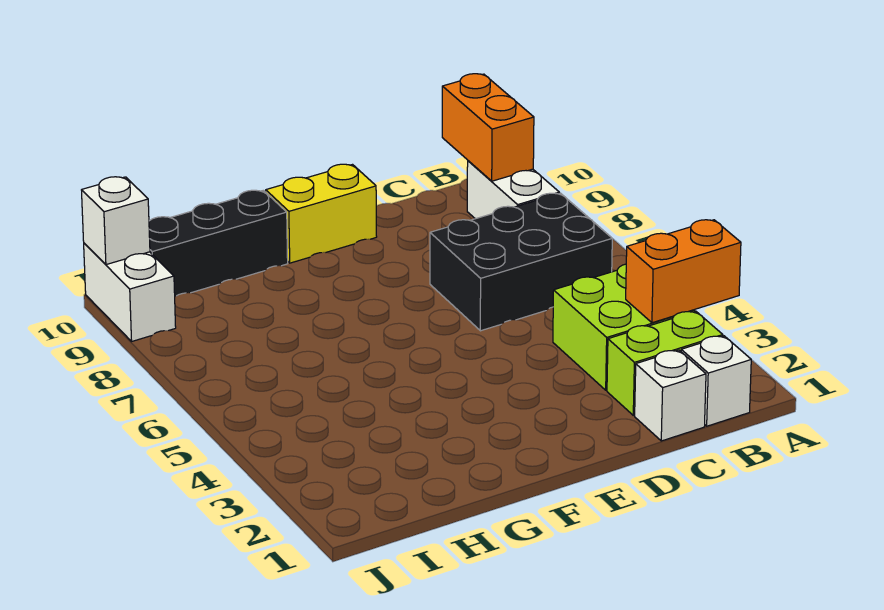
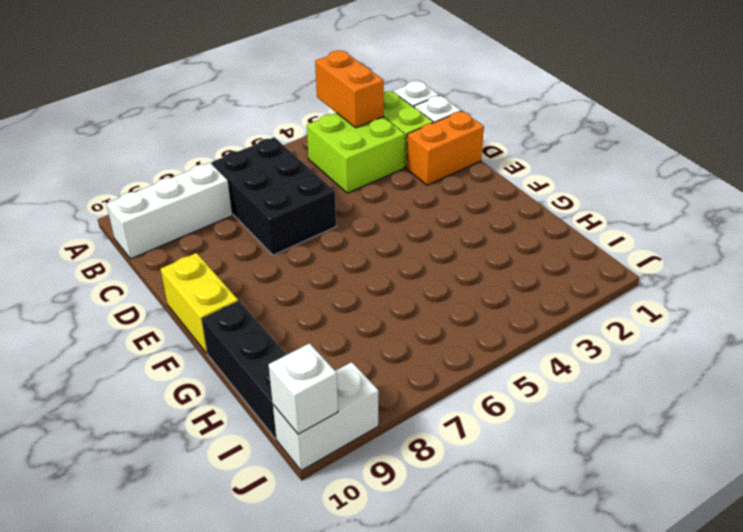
white brick B8:B9 level 1 -> white brick B8:B10 level 1
orange brick B9:B10 level 2 -> orange brick D1:D2 level 1

